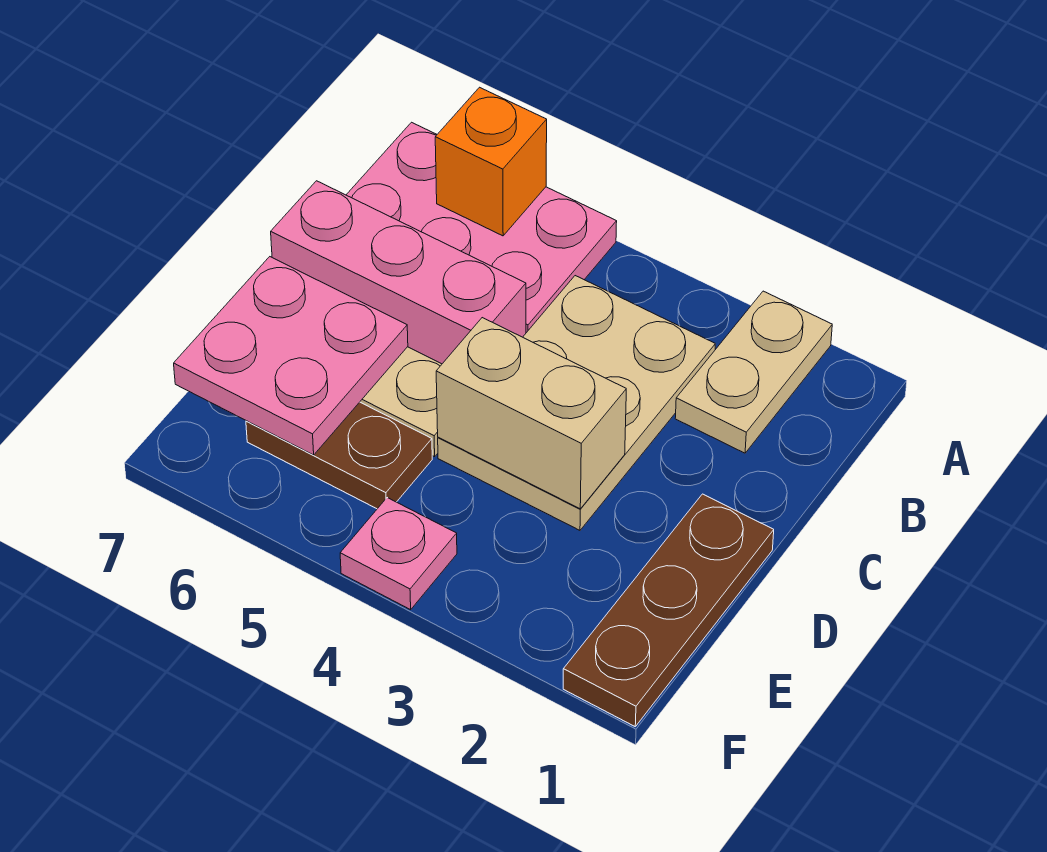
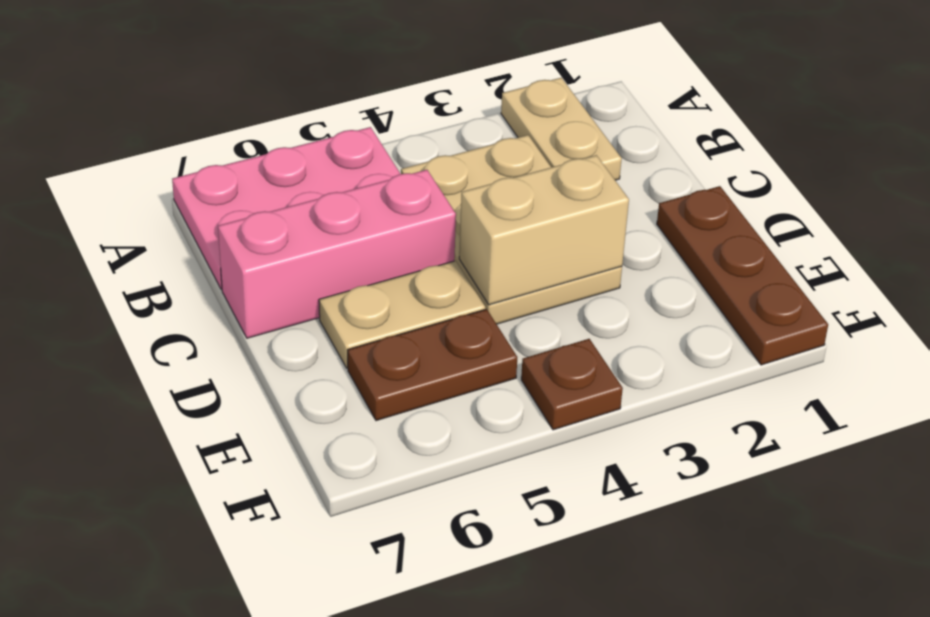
orange brick A6 level 2 -> none
pink plate D6:E7 level 2 -> none
pink plate F4 level 1 -> brown plate F4 level 1

